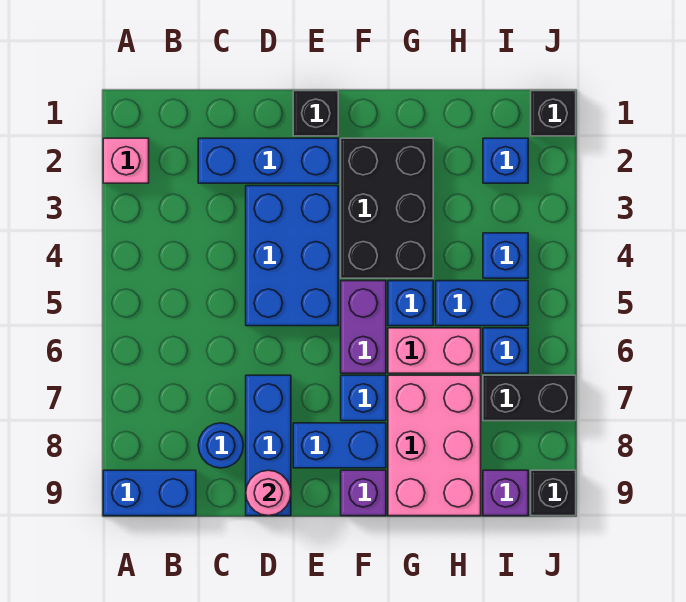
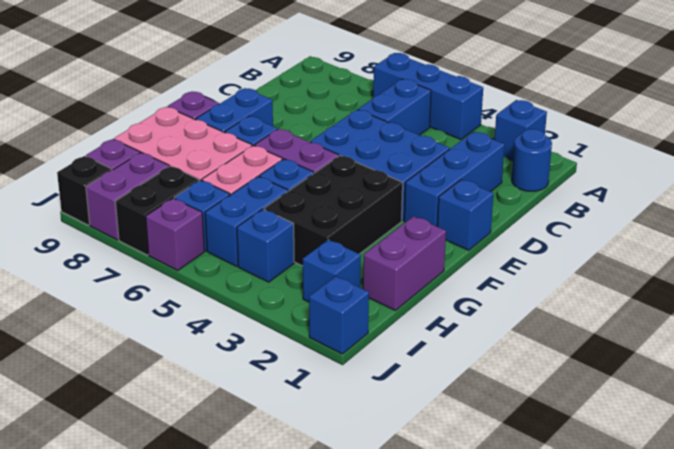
pink brick A2 level 1 -> blue brick A2 level 1
blue brick A9:B9 level 1 -> blue brick B5:C5 level 1
blue round brick C8 level 1 -> blue round brick B1 level 1
blue brick D7:D9 level 1 -> blue brick A4:A6 level 1
pink round brick D9 level 2 -> none
black brick E1 level 1 -> blue brick E1 level 1
black brick F2:G4 level 1 -> black brick F3:H4 level 1
none -> purple brick G1:H1 level 1
none -> purple brick I8:J8 level 1
black brick J1 level 1 -> blue brick J1 level 1
none -> purple brick J6 level 1

